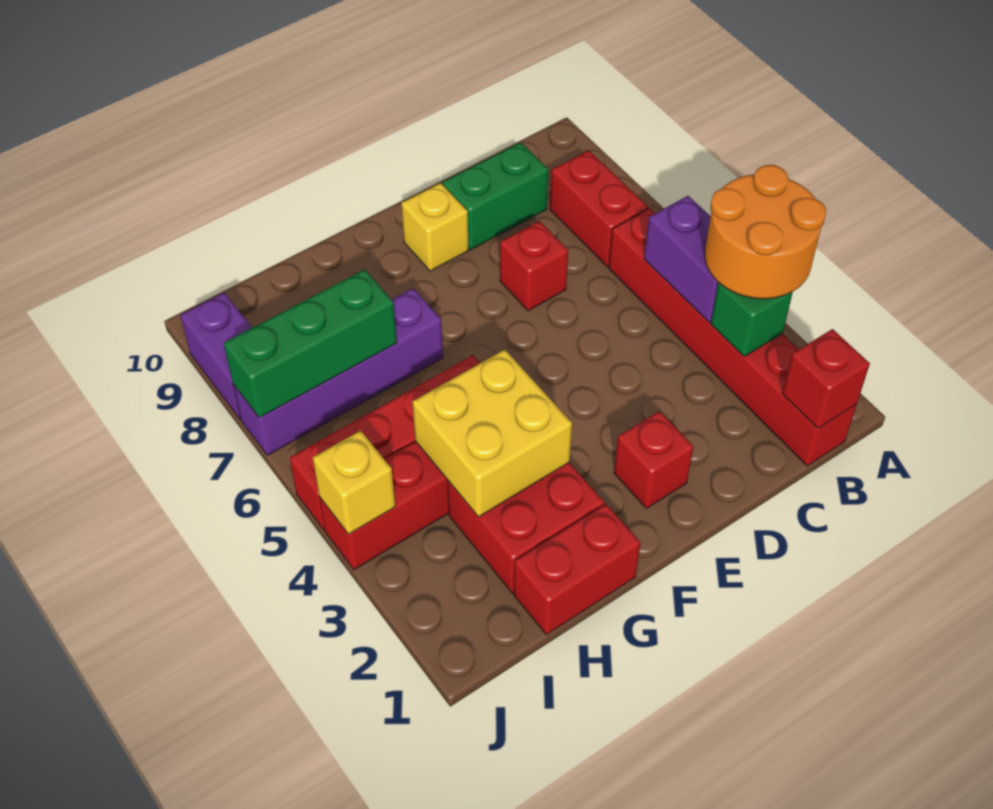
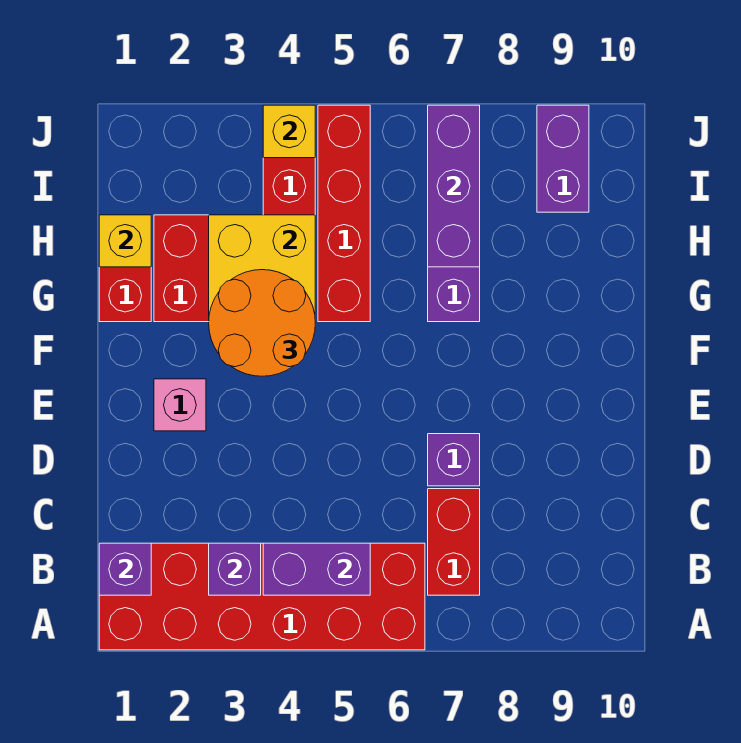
orange round brick A3:B4 level 3 -> orange round brick F3:G4 level 3
red brick B1:B6 level 1 -> red brick A1:B6 level 1
red brick B1 level 2 -> purple brick B1 level 2
green brick B3 level 2 -> purple brick B3 level 2
red brick B7:B8 level 1 -> red brick B7:C7 level 1
green brick C9:D9 level 1 -> none
red brick D7 level 1 -> purple brick D7 level 1
red brick E2 level 1 -> pink brick E2 level 1
yellow brick E9 level 1 -> yellow brick H1 level 2
green brick H7:J7 level 2 -> purple brick H7:J7 level 2
purple brick J8:J9 level 1 -> purple brick I9:J9 level 1

